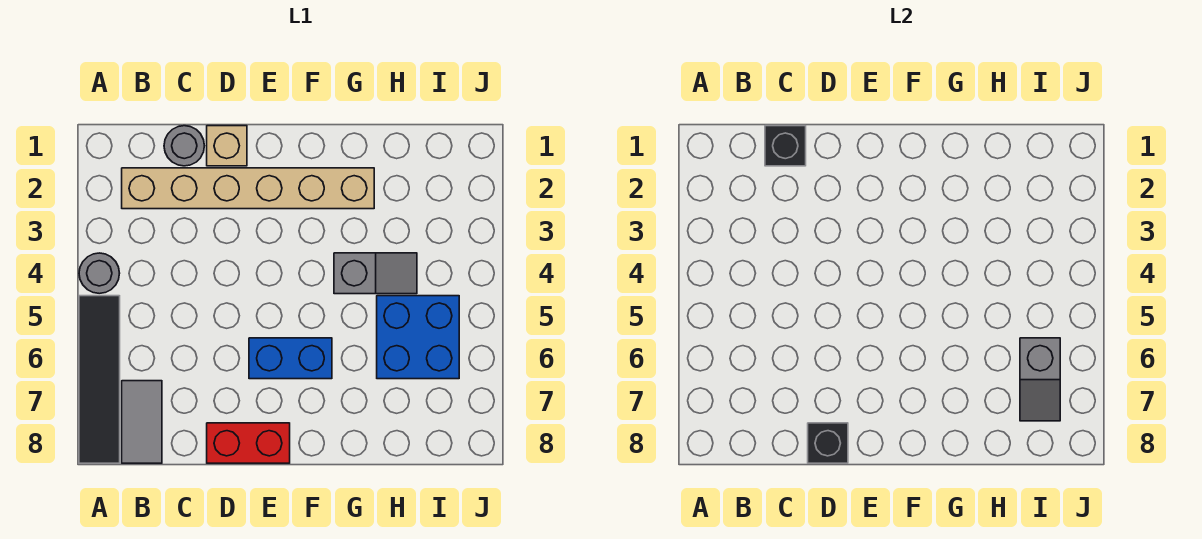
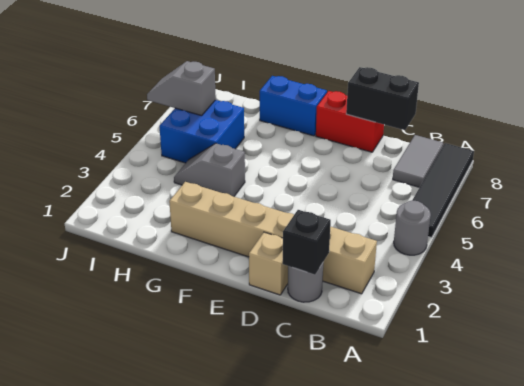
black brick D8 level 2 -> black brick C8:D8 level 2
blue brick E6:F6 level 1 -> blue brick F8:G8 level 1
grey slope I6:I7 level 2 top 6 -> grey slope I6:J6 level 2 top I

